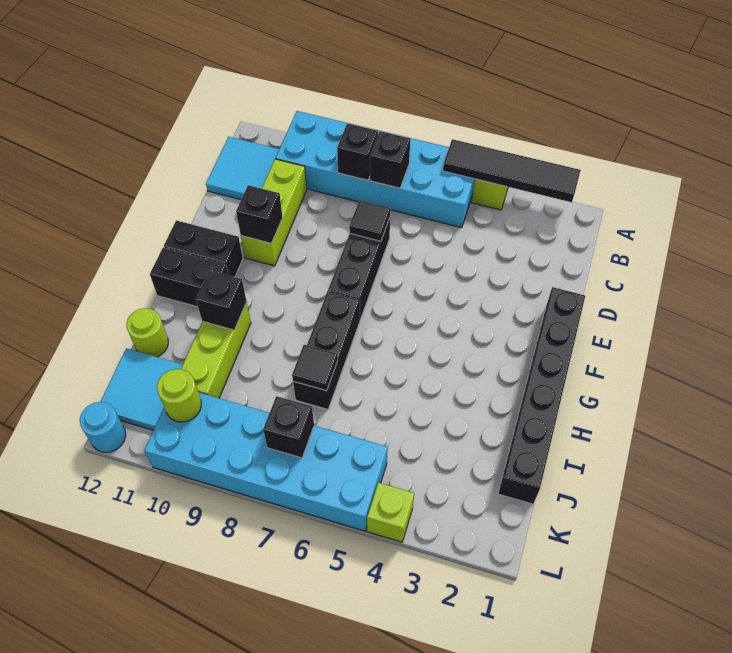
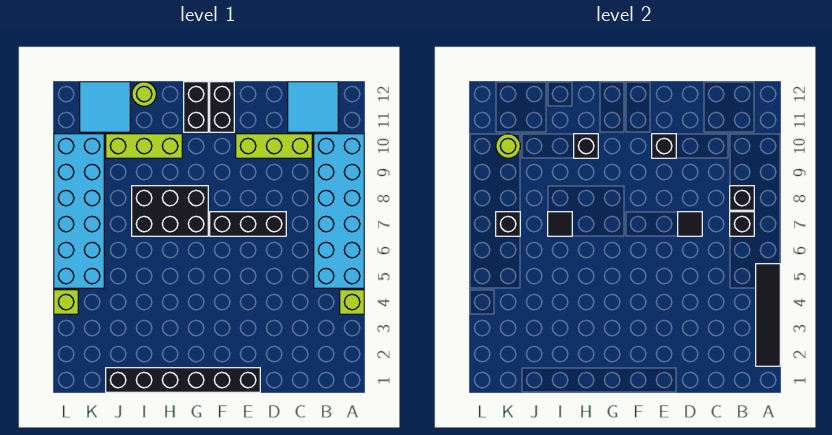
black brick G7:I7 level 1 -> black brick G7:I8 level 1
cyan round brick L12 level 1 -> none

